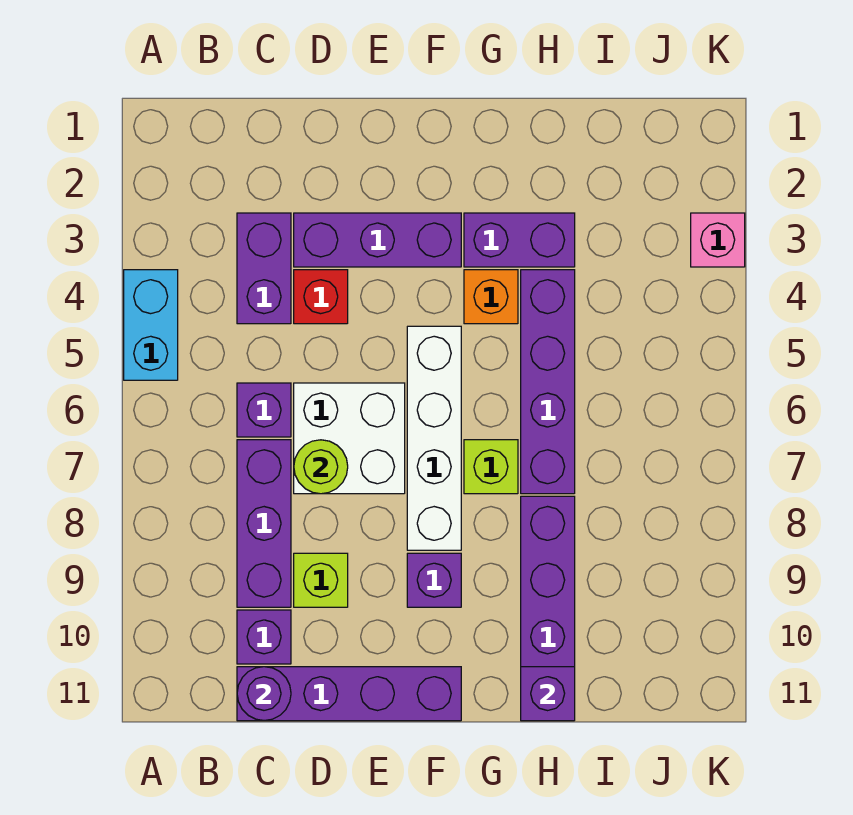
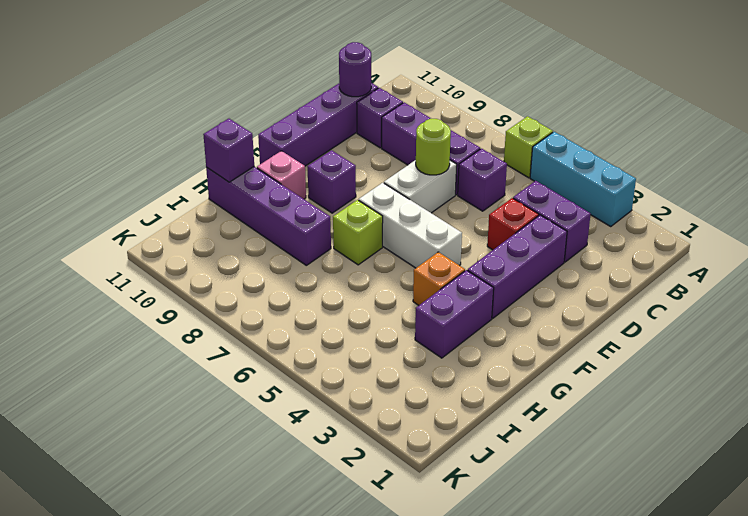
cyan brick A4:A5 level 1 -> cyan brick A3:A5 level 1
white brick D6:E7 level 1 -> white brick D7:E7 level 1
lime brick D9 level 1 -> lime brick A6 level 1
white brick F5:F8 level 1 -> white brick F5:F7 level 1
purple brick H4:H7 level 1 -> none
pink brick K3 level 1 -> pink brick G10 level 1

